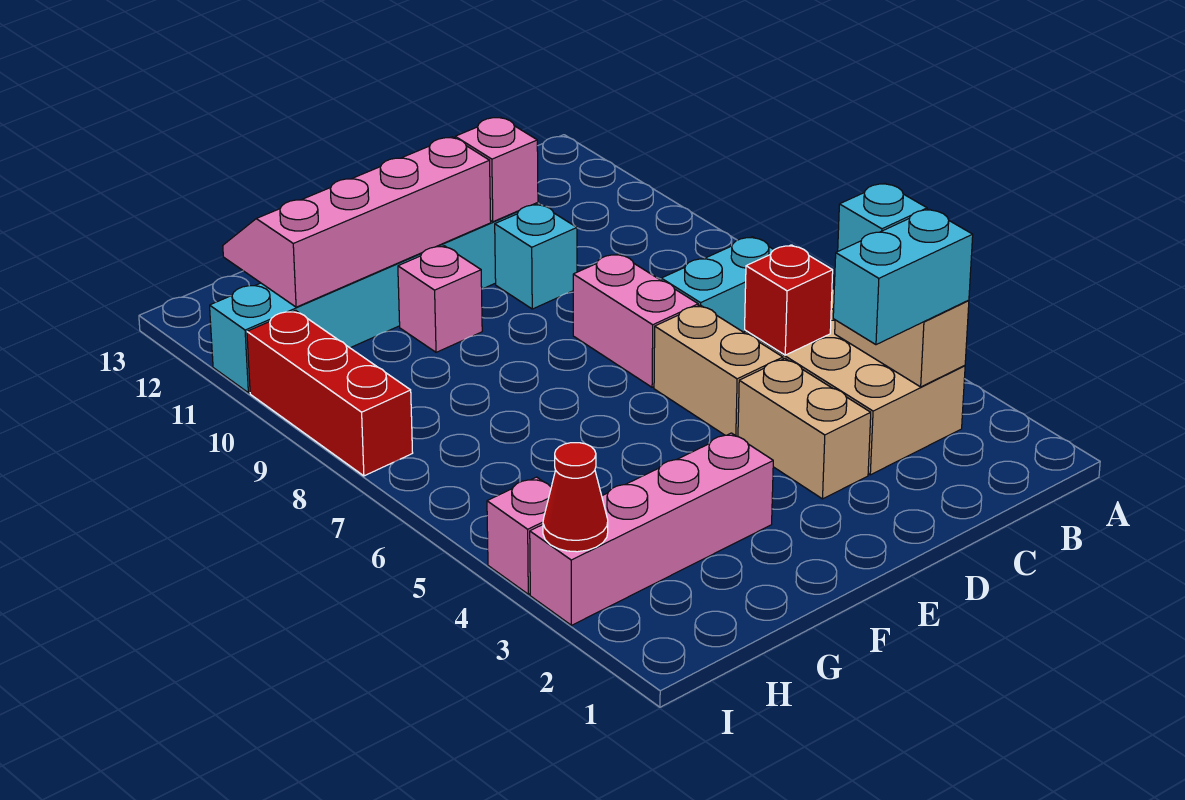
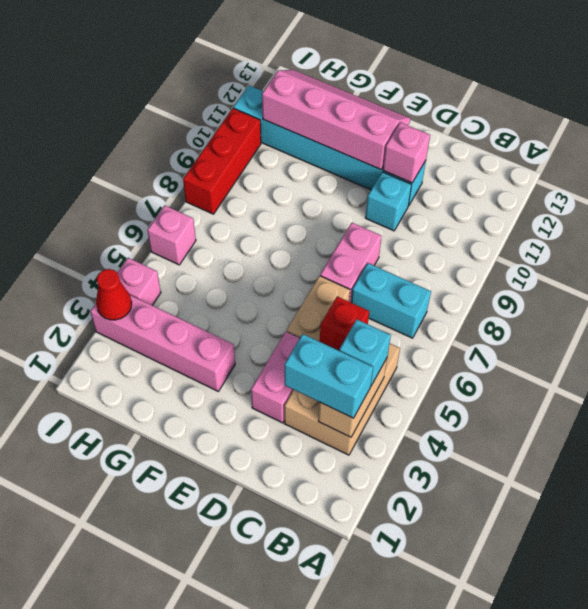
tan brick D3:D4 level 1 -> pink brick D3:D4 level 1
pink brick F10 level 1 -> pink brick I6 level 1

